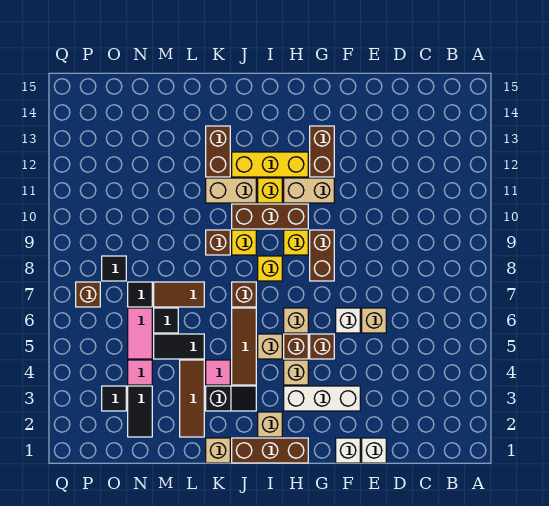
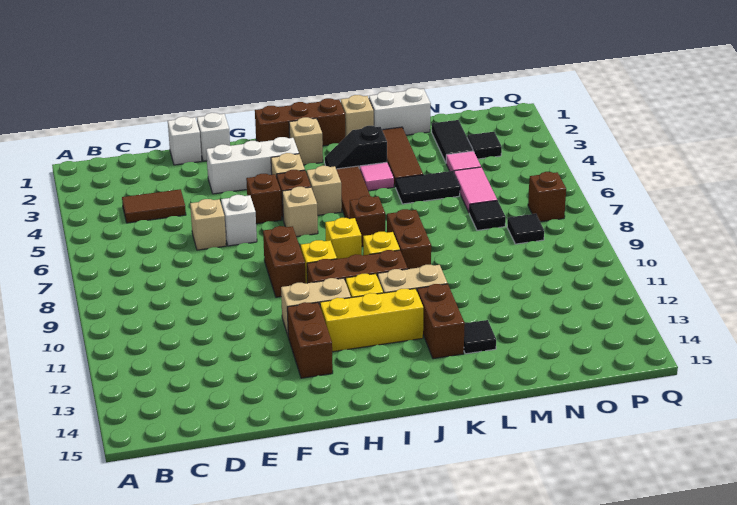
brown brick K9 level 1 -> brown brick K8:K9 level 1
none -> white brick L1:M1 level 1
brown tile L7:M7 level 1 -> brown tile C4:D4 level 1
black tile M6 level 1 -> black tile L13 level 1

